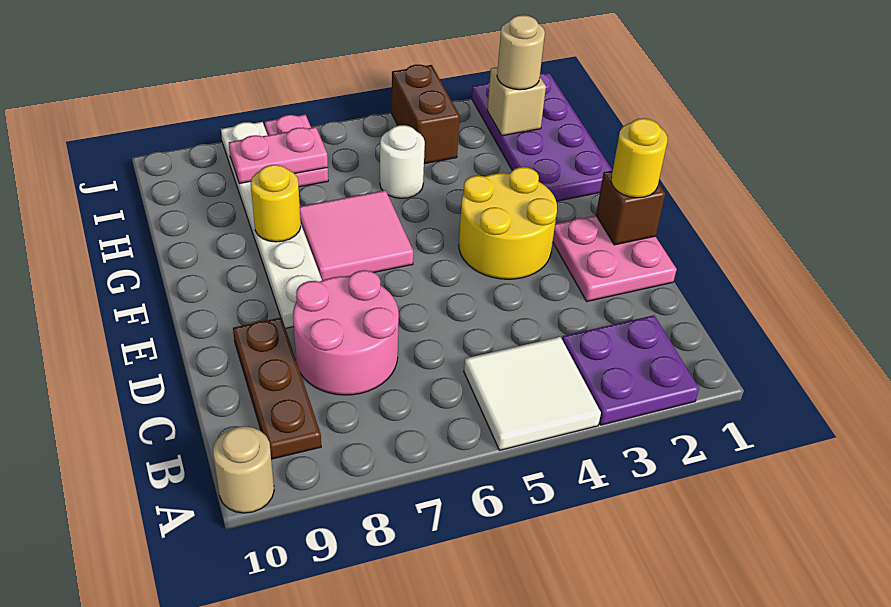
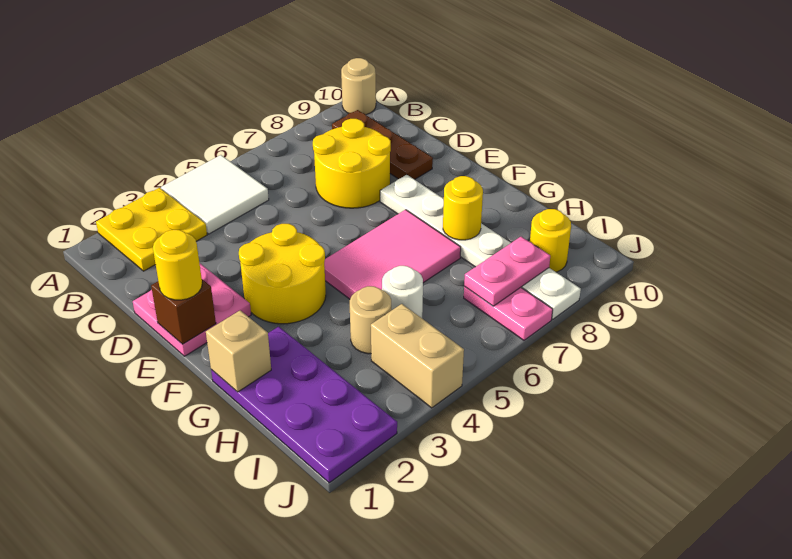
purple plate A2:B3 level 1 -> yellow plate A2:B3 level 1
pink round brick C7:D8 level 1 -> yellow round brick C7:D8 level 1
pink tile F6:G7 level 1 -> pink tile F5:G7 level 1
tan brick I2 level 2 -> tan brick G1 level 2
tan round brick I2 level 3 -> tan round brick H4 level 1
brown brick I4:J4 level 1 -> tan brick I4:J4 level 1
none -> yellow round brick I9 level 1

